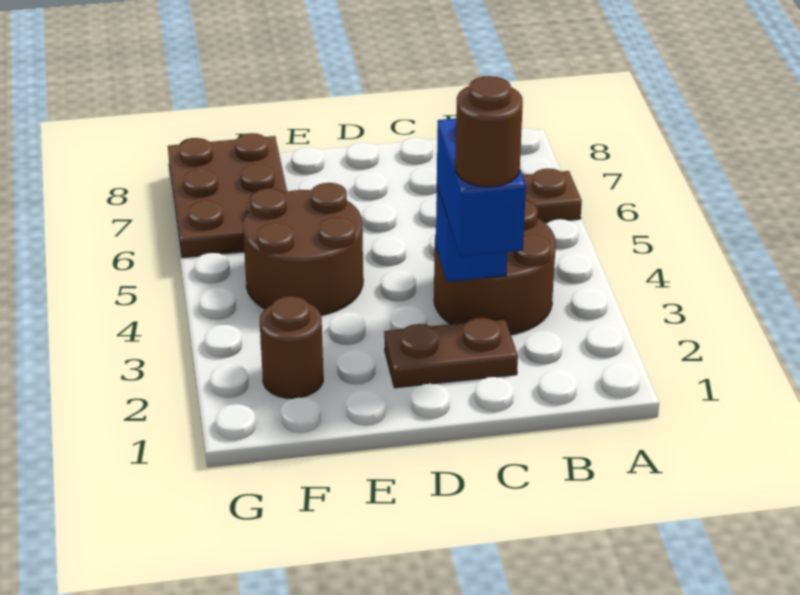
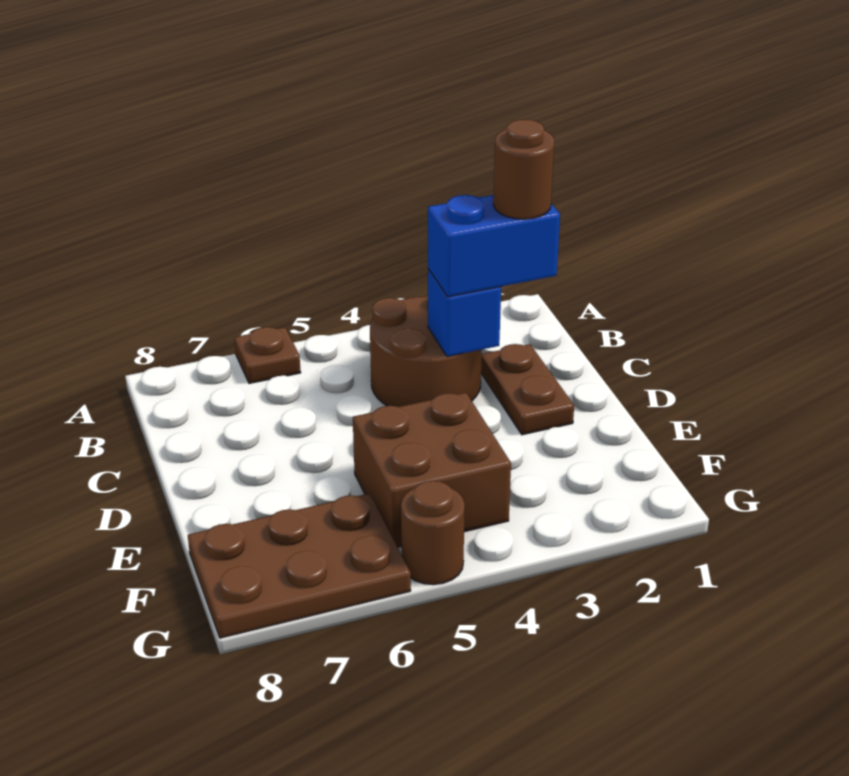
brown round brick E4:F5 level 1 -> brown brick E4:F5 level 1
brown round brick F2 level 1 -> brown round brick G5 level 1

